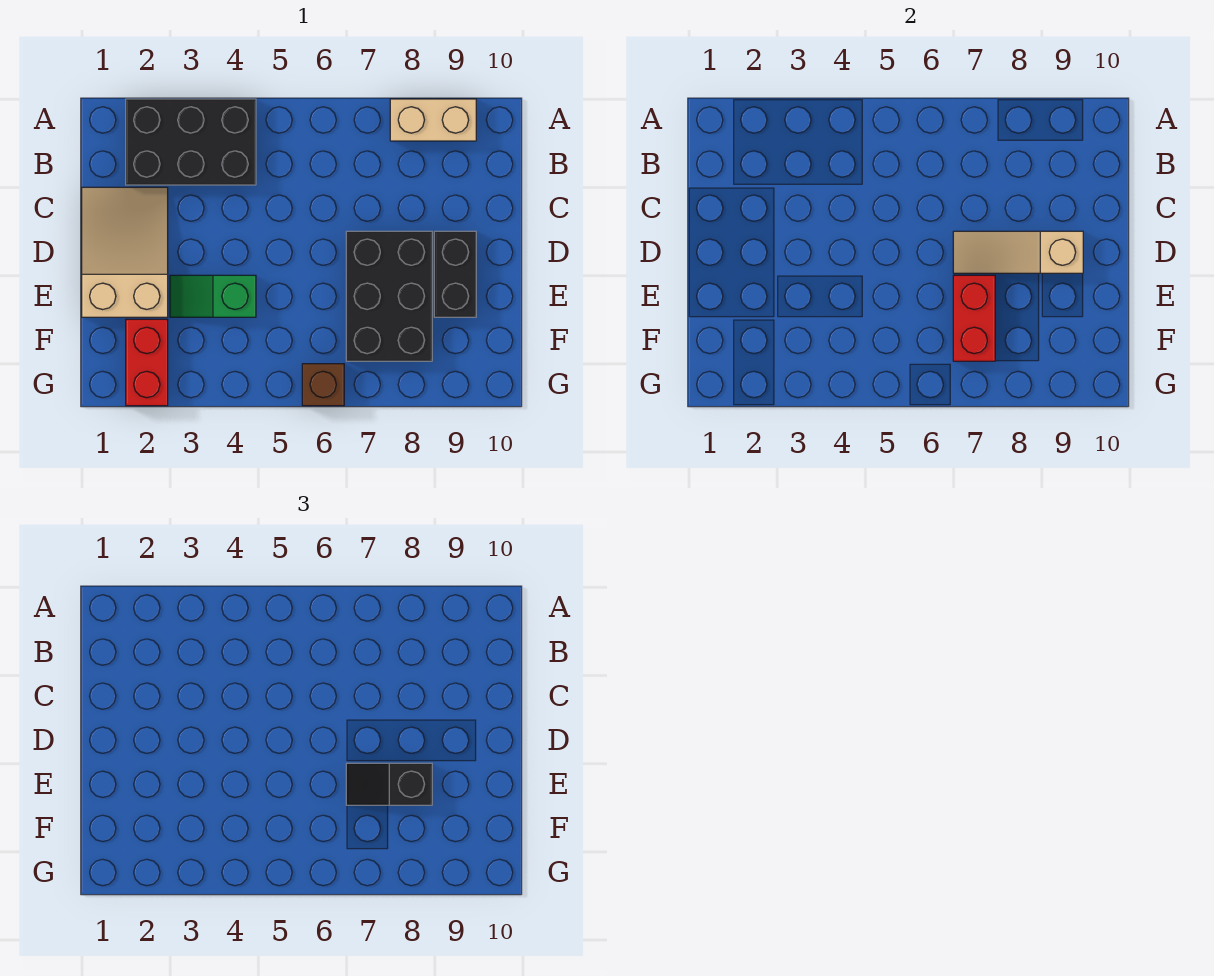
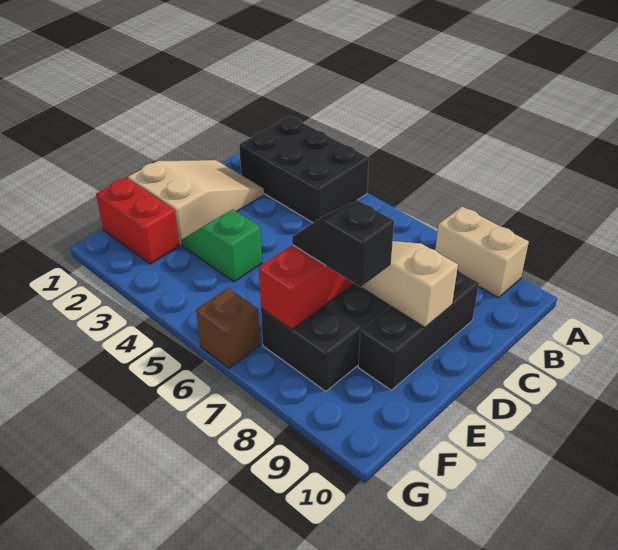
black brick D9:E9 level 1 -> black brick C9:E9 level 1
red brick F2:G2 level 1 -> red brick F1:F2 level 1

